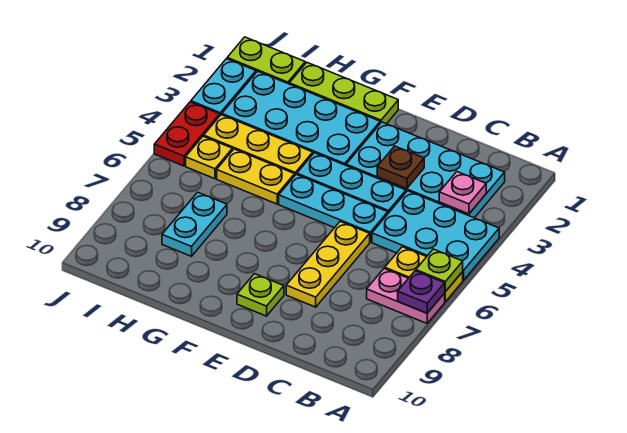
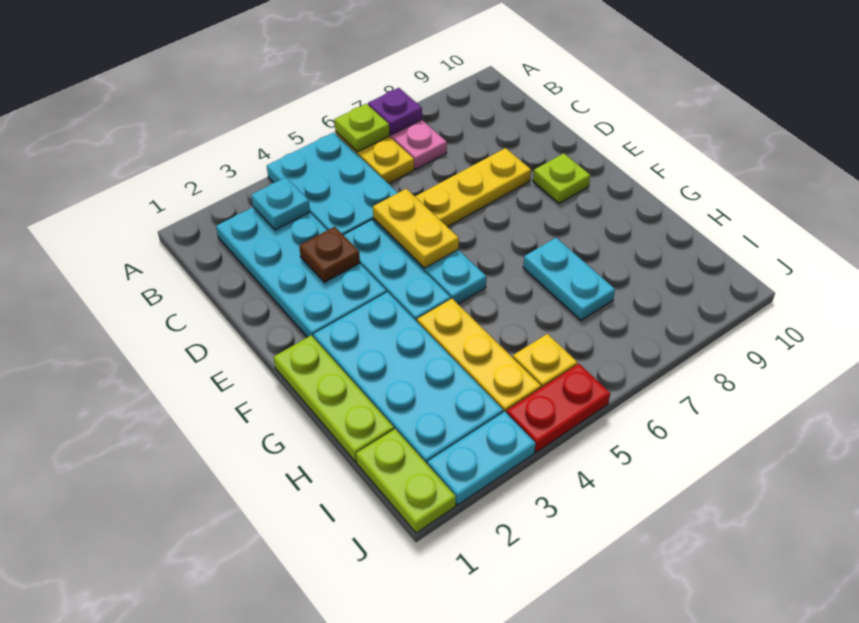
pink plate B3 level 2 -> cyan plate B3 level 2
yellow plate G5:H5 level 1 -> yellow plate D5:E5 level 2
cyan plate H7:H8 level 1 -> cyan plate G7:H7 level 1

